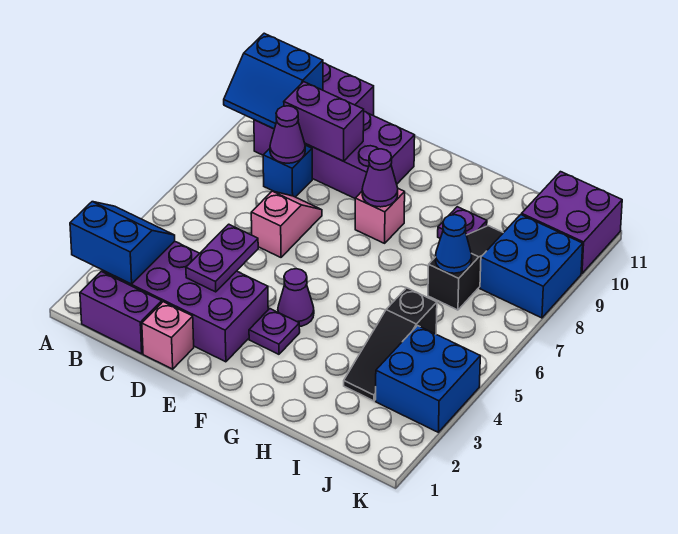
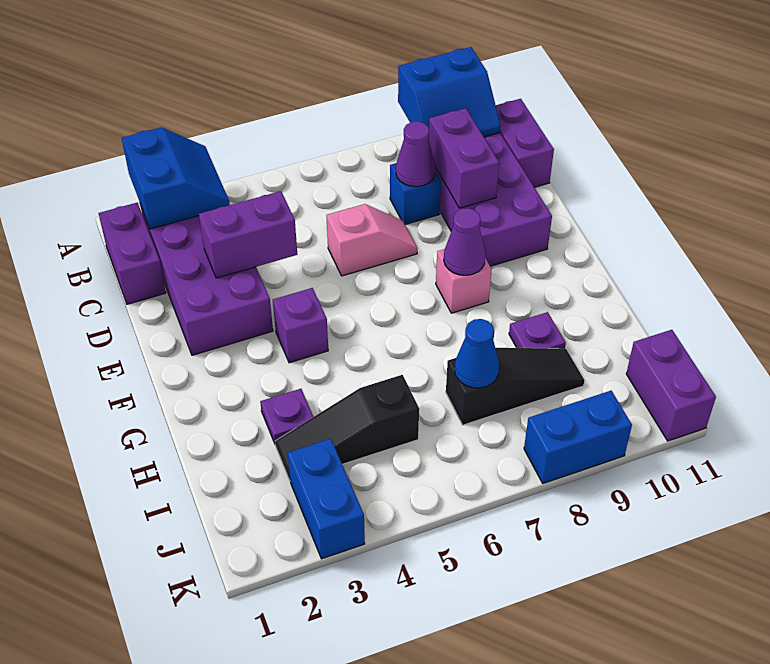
blue slope A9:B10 level 2 top 10 -> blue slope A9:B10 level 2 top A
pink brick D1 level 1 -> none
purple plate D3:D4 level 2 -> purple brick D3:D4 level 2
purple plate F3 level 1 -> purple plate H3 level 1
purple cone F4 level 1 -> purple brick F4 level 1
blue brick J3:K4 level 1 -> blue brick J3:K3 level 1
blue brick J8:K9 level 1 -> blue brick K8:K9 level 1
purple brick J10:K11 level 1 -> purple brick J11:K11 level 1

